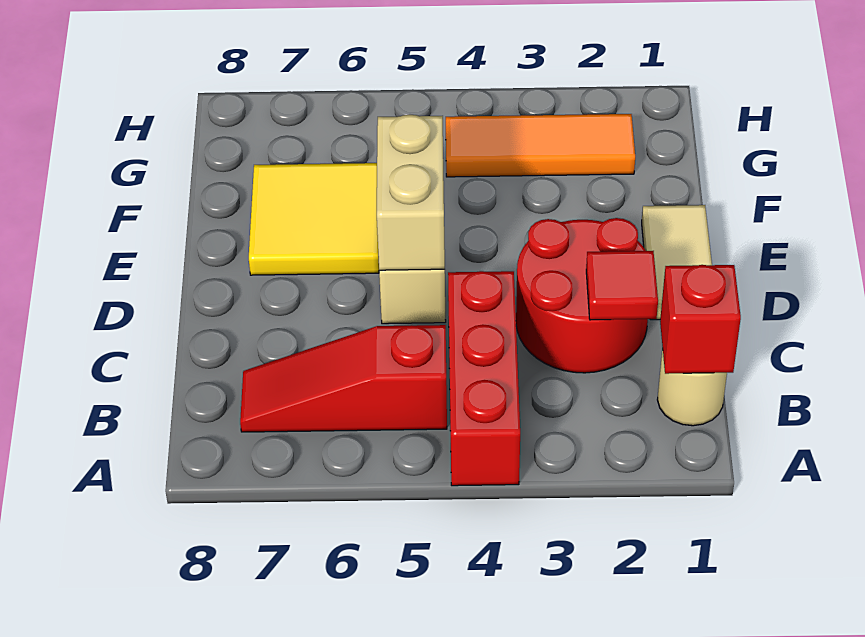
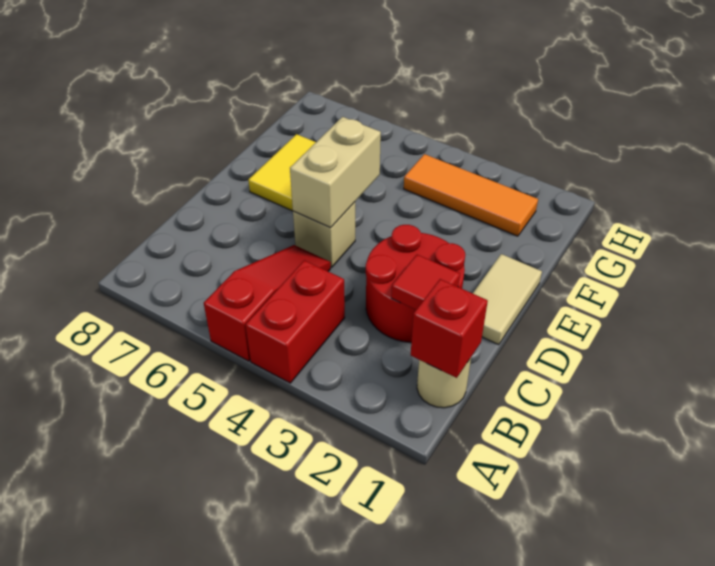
red brick A4:C4 level 1 -> red brick A4:B4 level 1
red slope B5:B7 level 1 top 5 -> red slope A5:C5 level 1 top A

